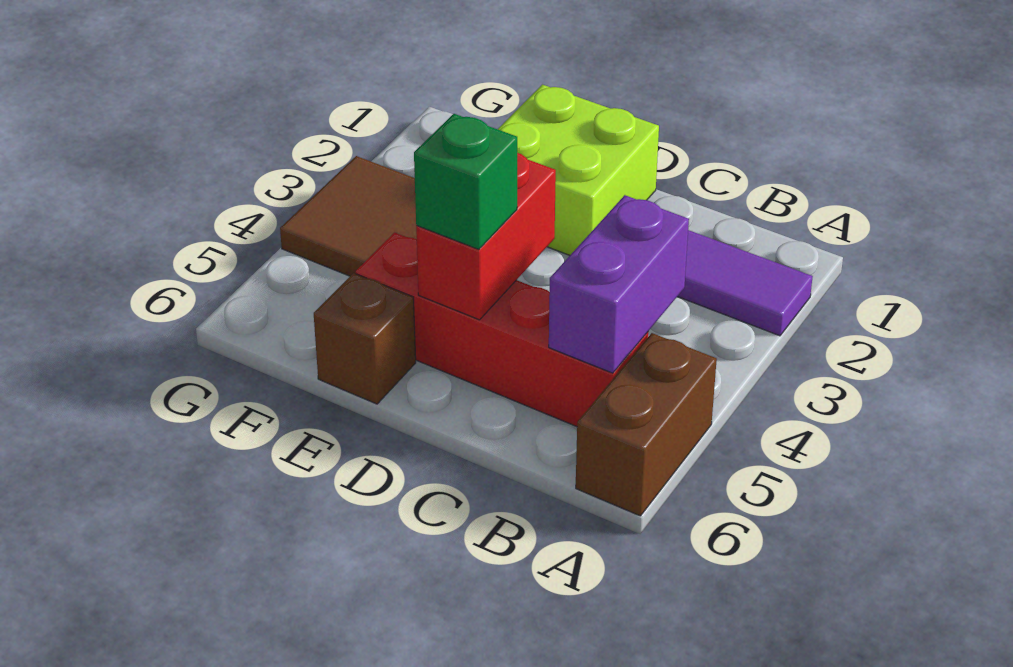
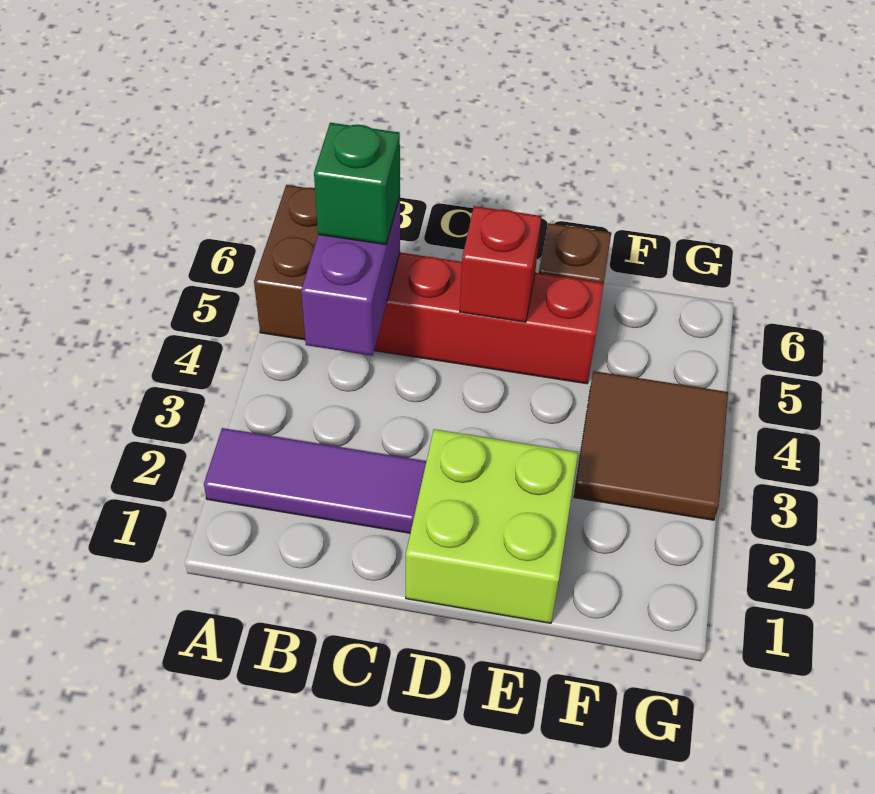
red brick D4:D5 level 2 -> red brick D5 level 2
green brick D5 level 3 -> green brick B5 level 3

